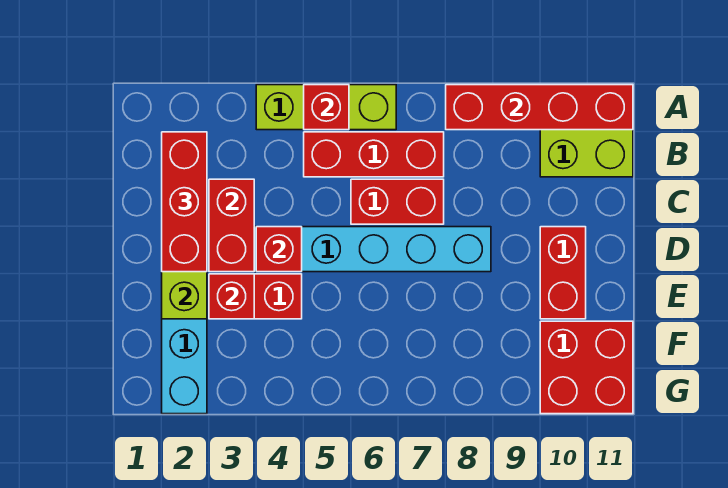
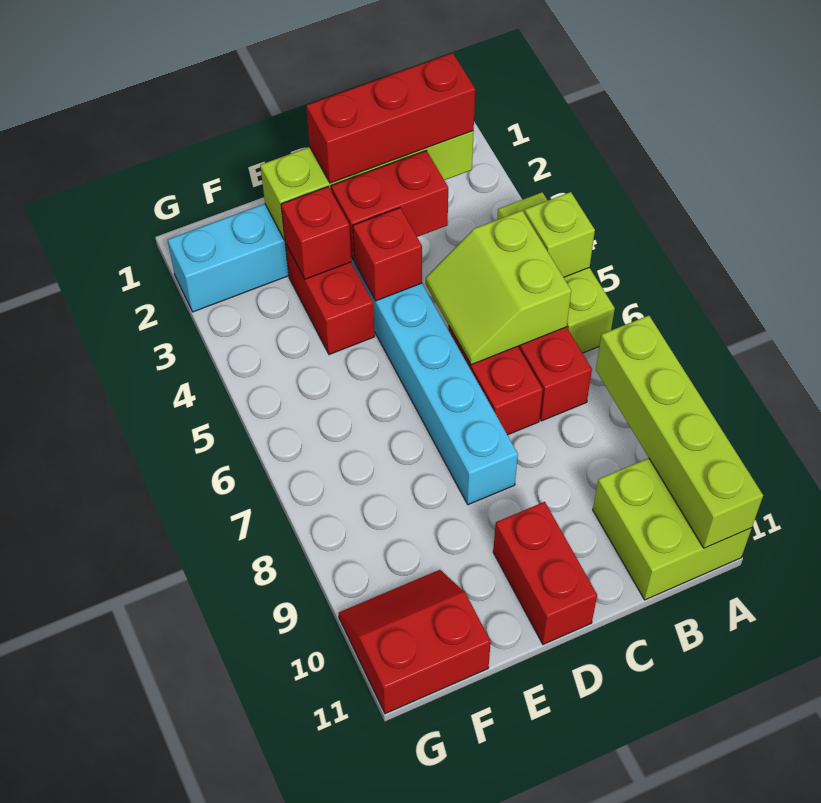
red brick A5 level 2 -> lime brick A5 level 2
red brick A8:A11 level 2 -> lime brick A8:A11 level 2
none -> lime slope B5:C6 level 2 top B
red brick D10:E10 level 1 -> red brick D10:D11 level 1
red brick F10:G11 level 1 -> red slope F10:G11 level 1 top 11

